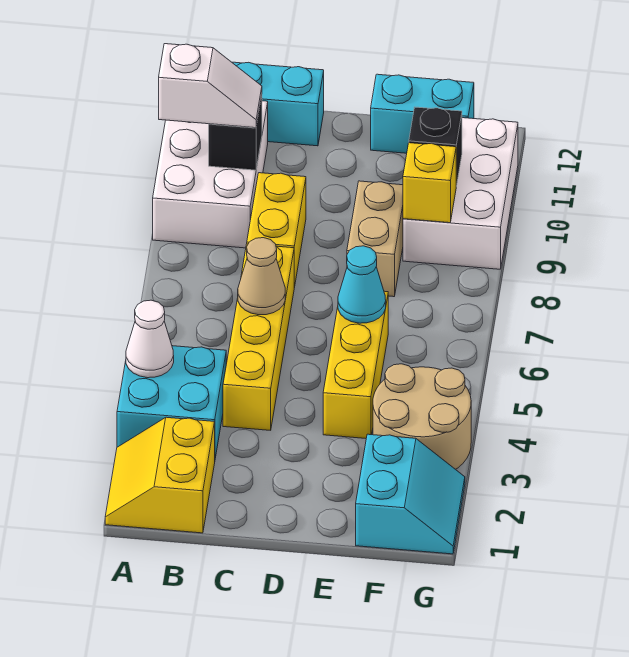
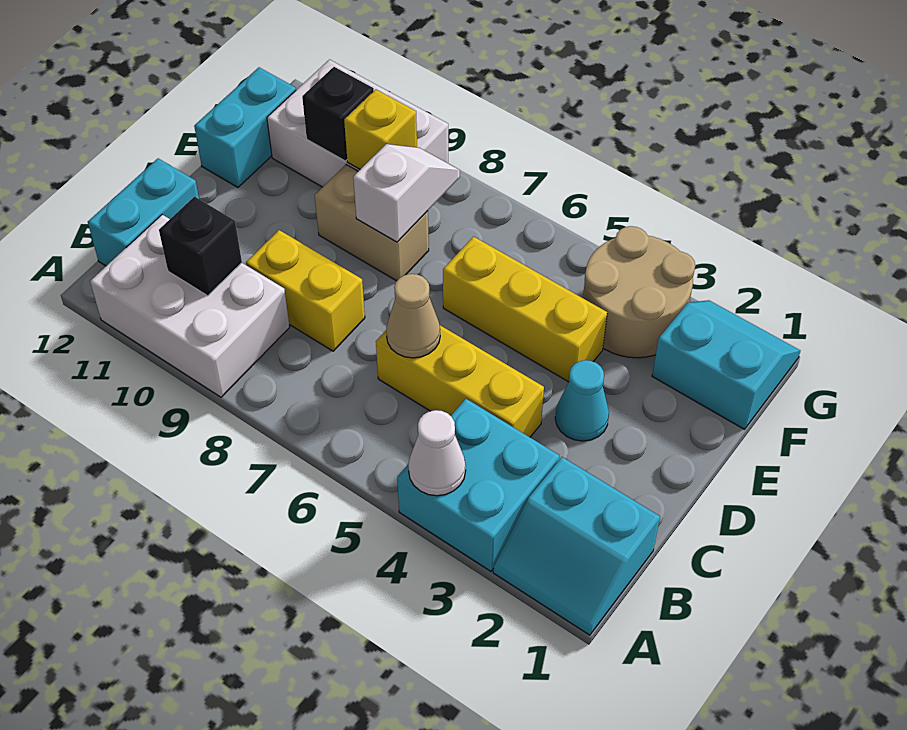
yellow slope A1:B2 level 1 top B -> cyan slope A1:B2 level 1 top B
white slope A10:B10 level 3 top A -> white slope E8:F8 level 2 top E
yellow brick C4:C7 level 1 -> yellow brick C4:C6 level 1
cyan cone E6 level 2 -> cyan cone D3 level 1

